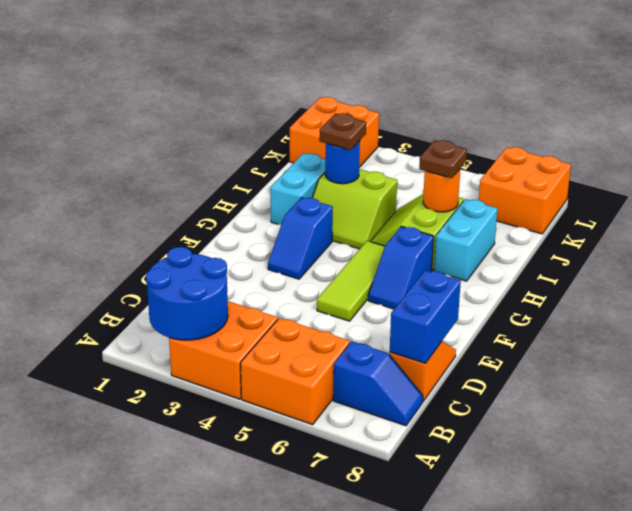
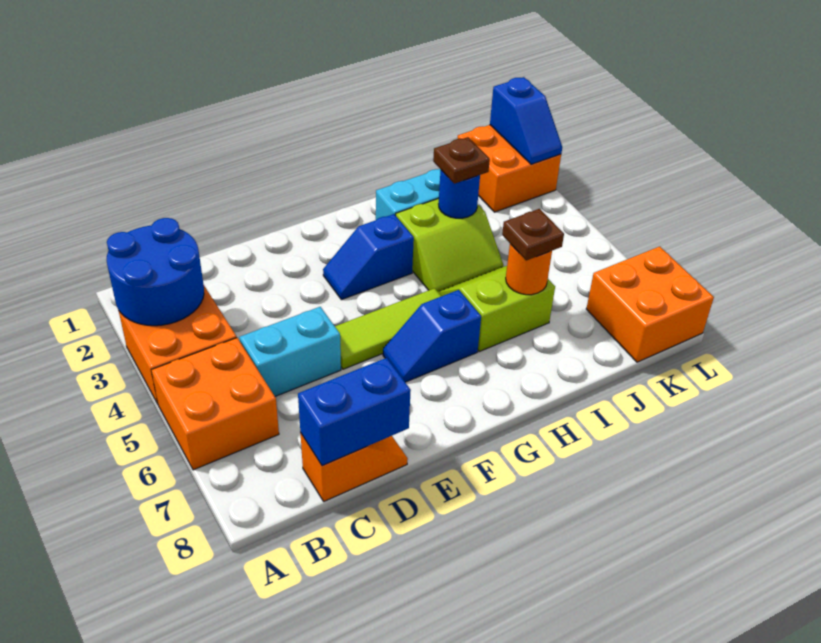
blue slope B7:B8 level 1 top 7 -> blue slope L1:L2 level 2 top 1
lime slope H3:I4 level 1 top I -> lime slope H3:I4 level 1 top 3
cyan brick H7:I7 level 1 -> cyan brick C5:D5 level 1

